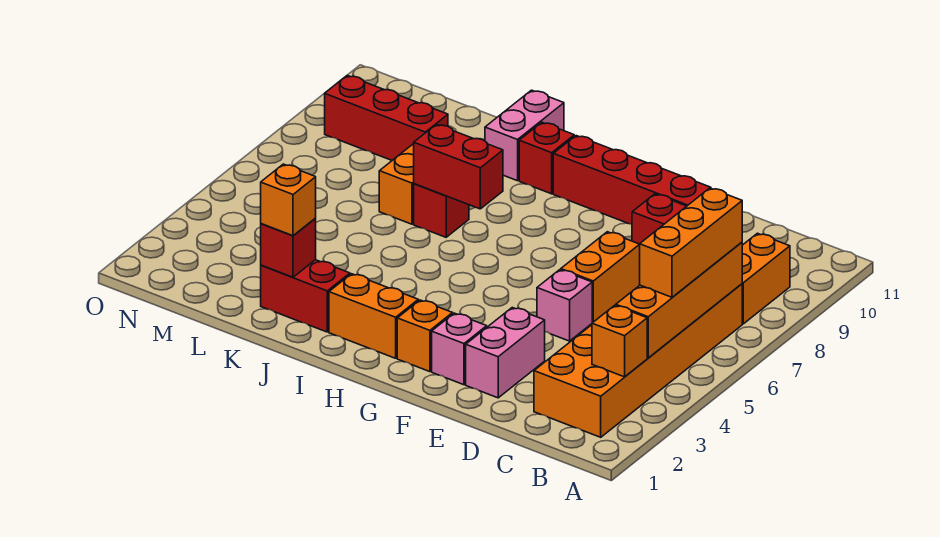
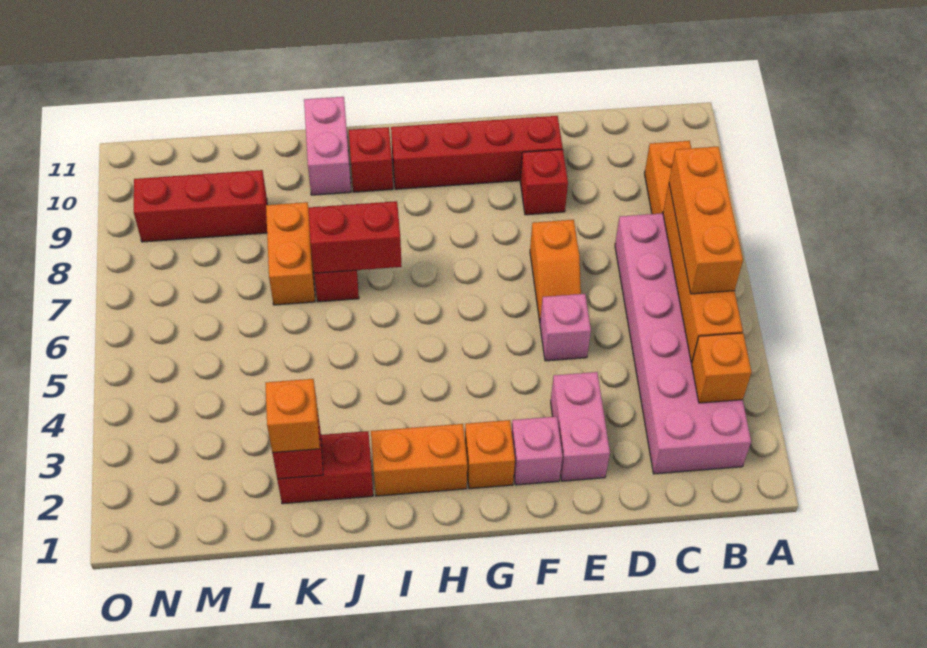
orange brick B2:C7 level 1 -> pink brick B2:C7 level 1
orange brick E6:E7 level 1 -> orange slope E6:E7 level 1 top 7

